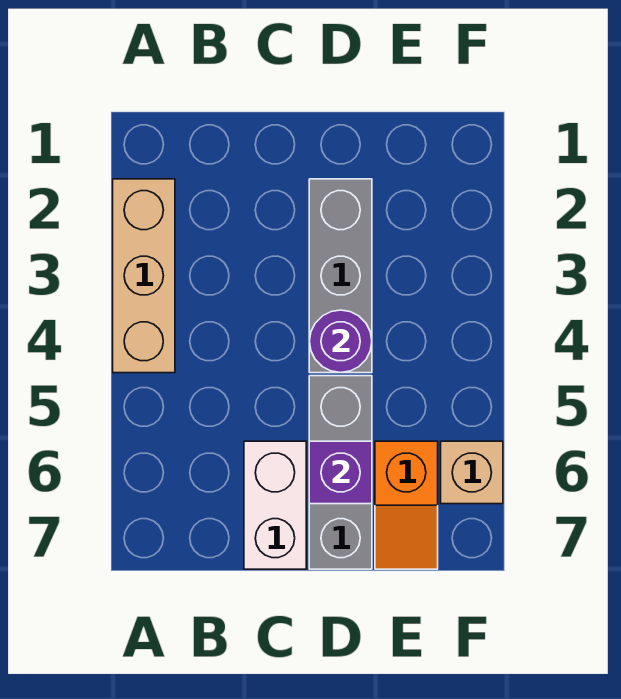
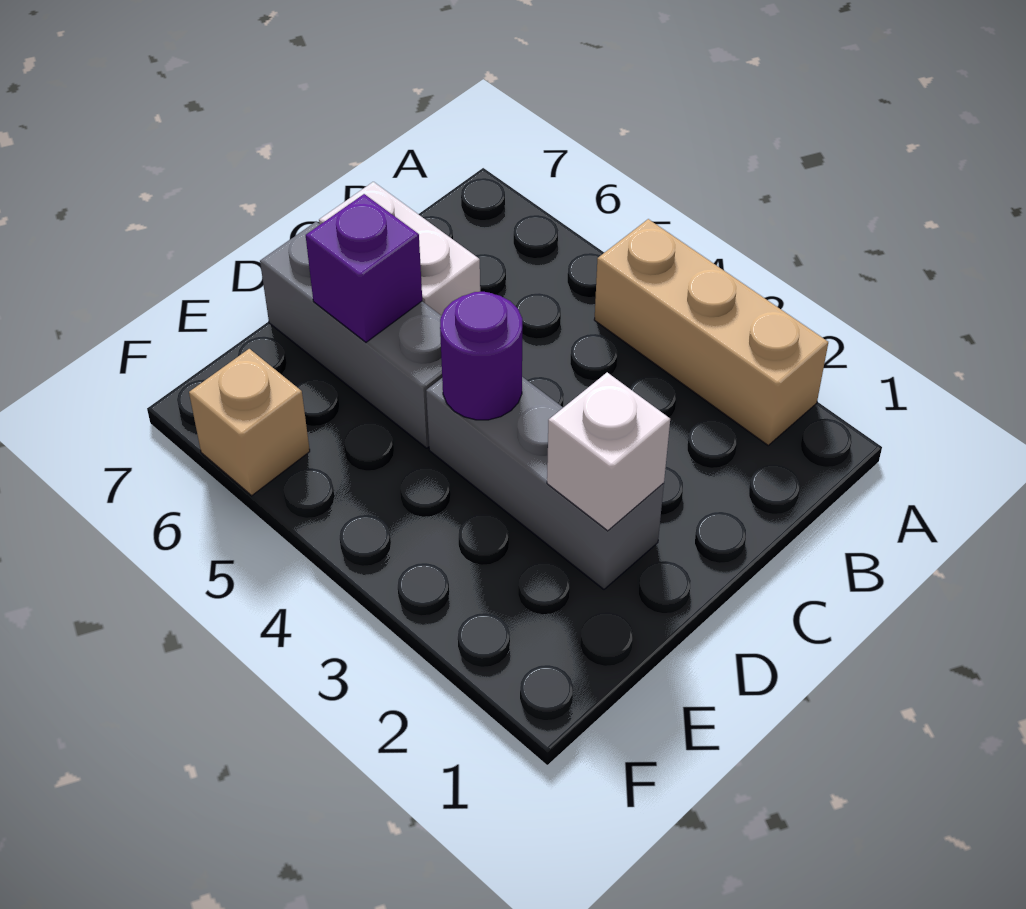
none -> white brick D2 level 2
orange slope E6:E7 level 1 top 6 -> none

